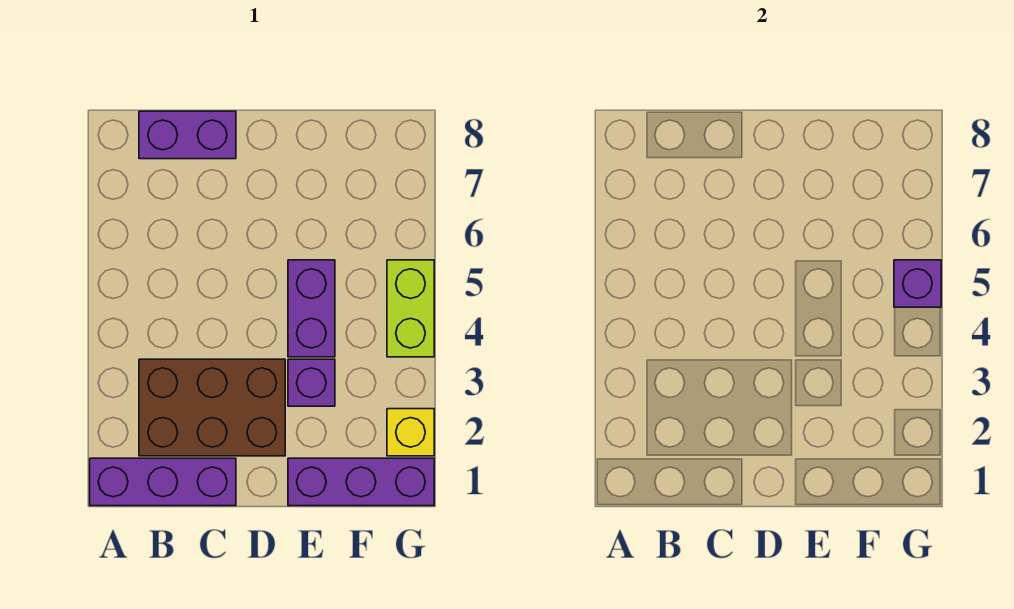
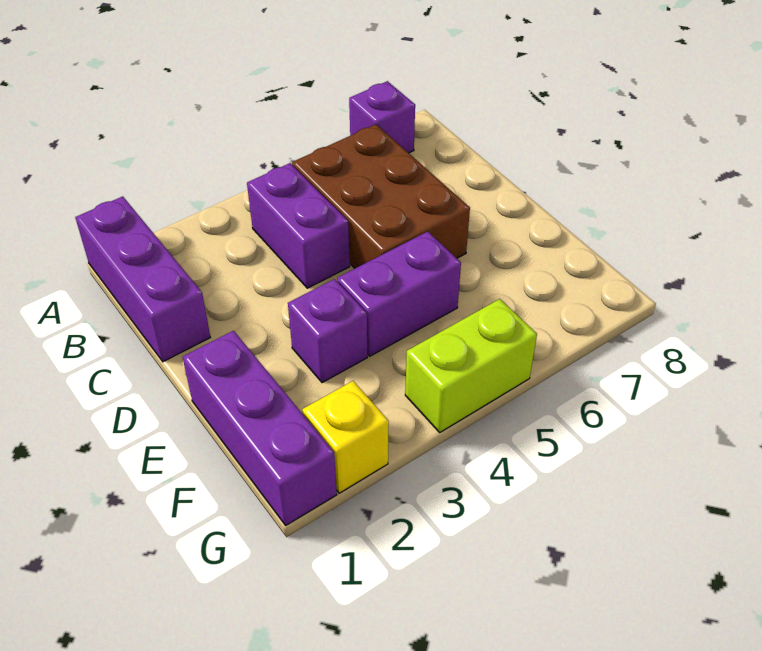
brown brick B2:D3 level 1 -> brown brick B5:D6 level 1
purple brick B8:C8 level 1 -> purple brick B4:C4 level 1
purple brick G5 level 2 -> purple brick A7 level 1

